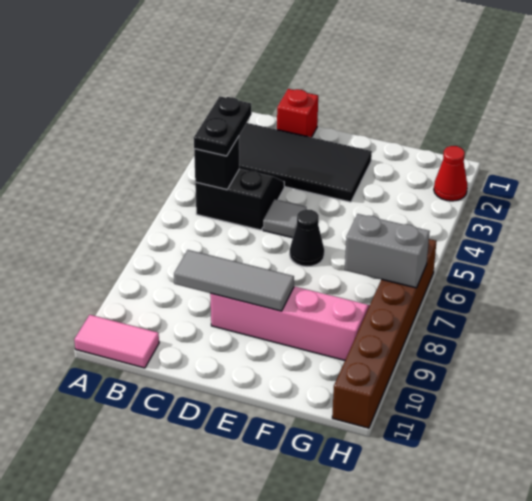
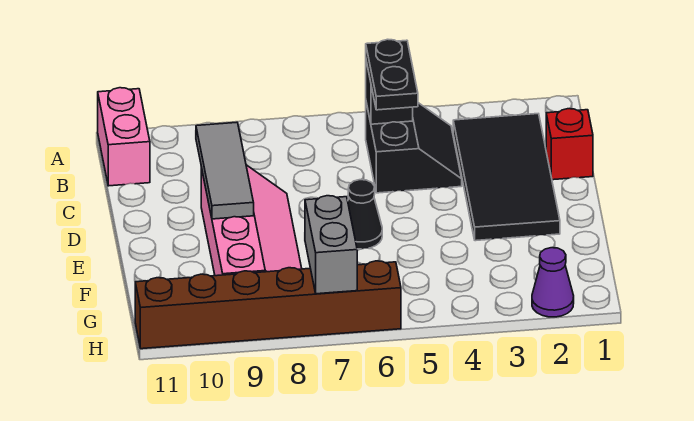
pink tile A11:B11 level 1 -> pink brick A11:B11 level 1
black plate B4:B5 level 3 -> black plate B5:C5 level 3
grey tile D5 level 1 -> none
red cone H2 level 1 -> purple cone H2 level 1

